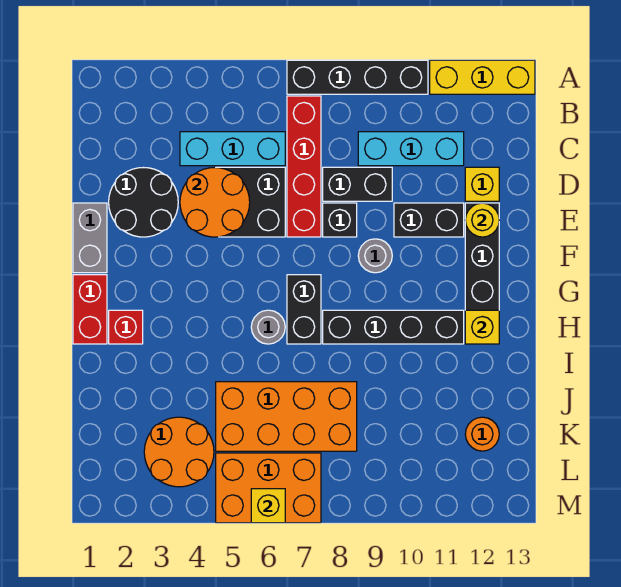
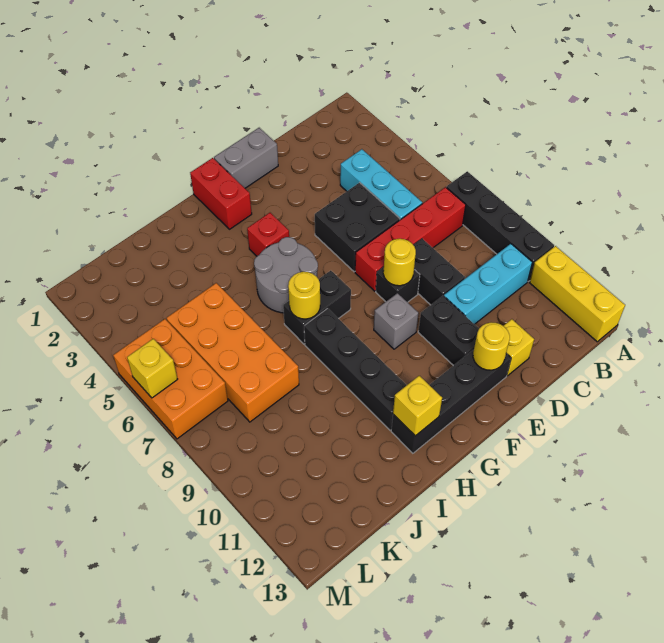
cyan brick C9:C11 level 1 -> cyan brick B10:D10 level 1
black round brick D2:E3 level 1 -> none
orange round brick D4:E5 level 2 -> none
none -> yellow round brick E8 level 2
grey round brick F9 level 1 -> grey brick F9 level 1
red brick G1:H1 level 1 -> red brick G1:G2 level 1
red brick H2 level 1 -> red brick G4 level 1
grey round brick H6 level 1 -> grey round brick G5:H6 level 1
none -> yellow round brick H7 level 2
orange round brick K3:L4 level 1 -> none
orange round brick K12 level 1 -> none

